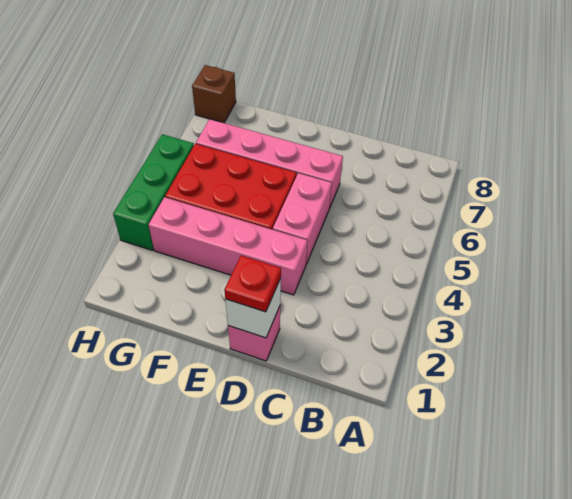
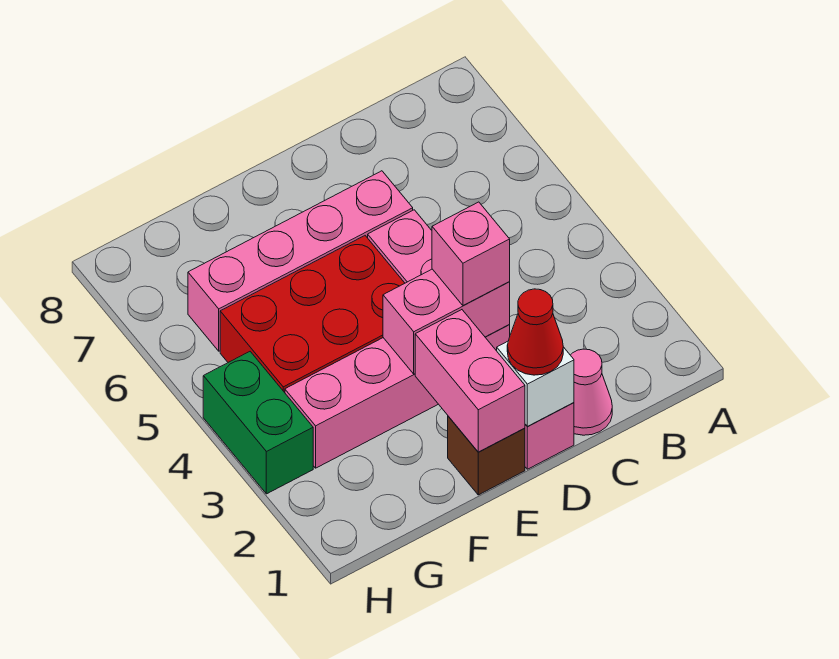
none -> pink cone C1 level 1
red plate D1 level 3 -> red cone D1 level 3
none -> pink brick D3:E3 level 2
none -> pink brick D3 level 3
none -> pink brick E1:E2 level 2
green brick H3:H5 level 1 -> green brick H3:H4 level 1
brown brick H8 level 1 -> brown brick E1 level 1

